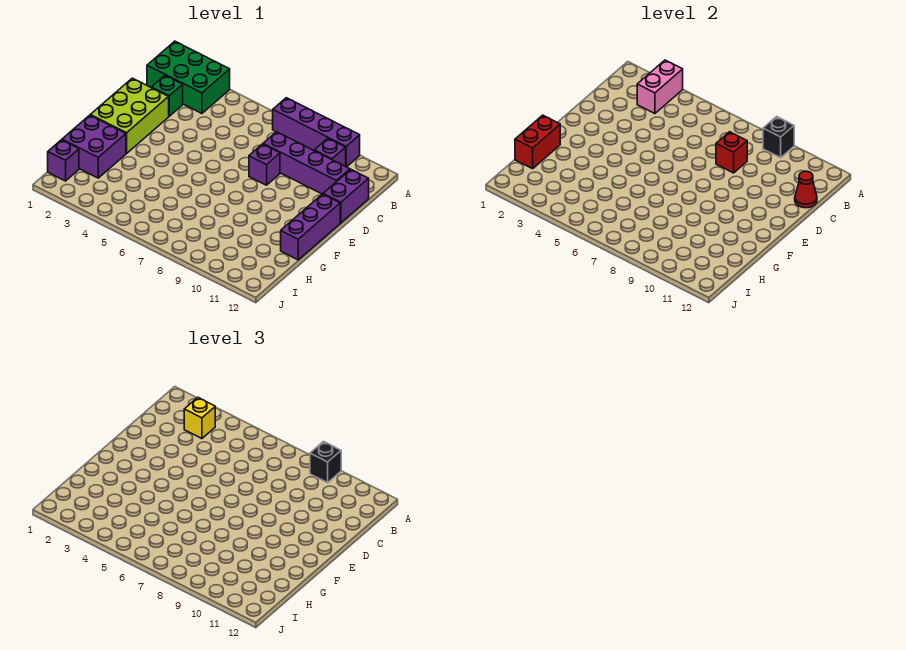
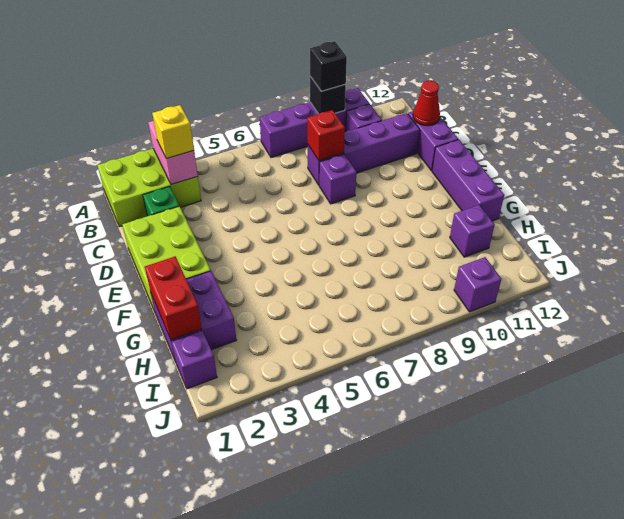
green brick A1:B3 level 1 -> lime brick A1:B3 level 1
none -> purple brick H11 level 1
none -> purple brick J10 level 1

